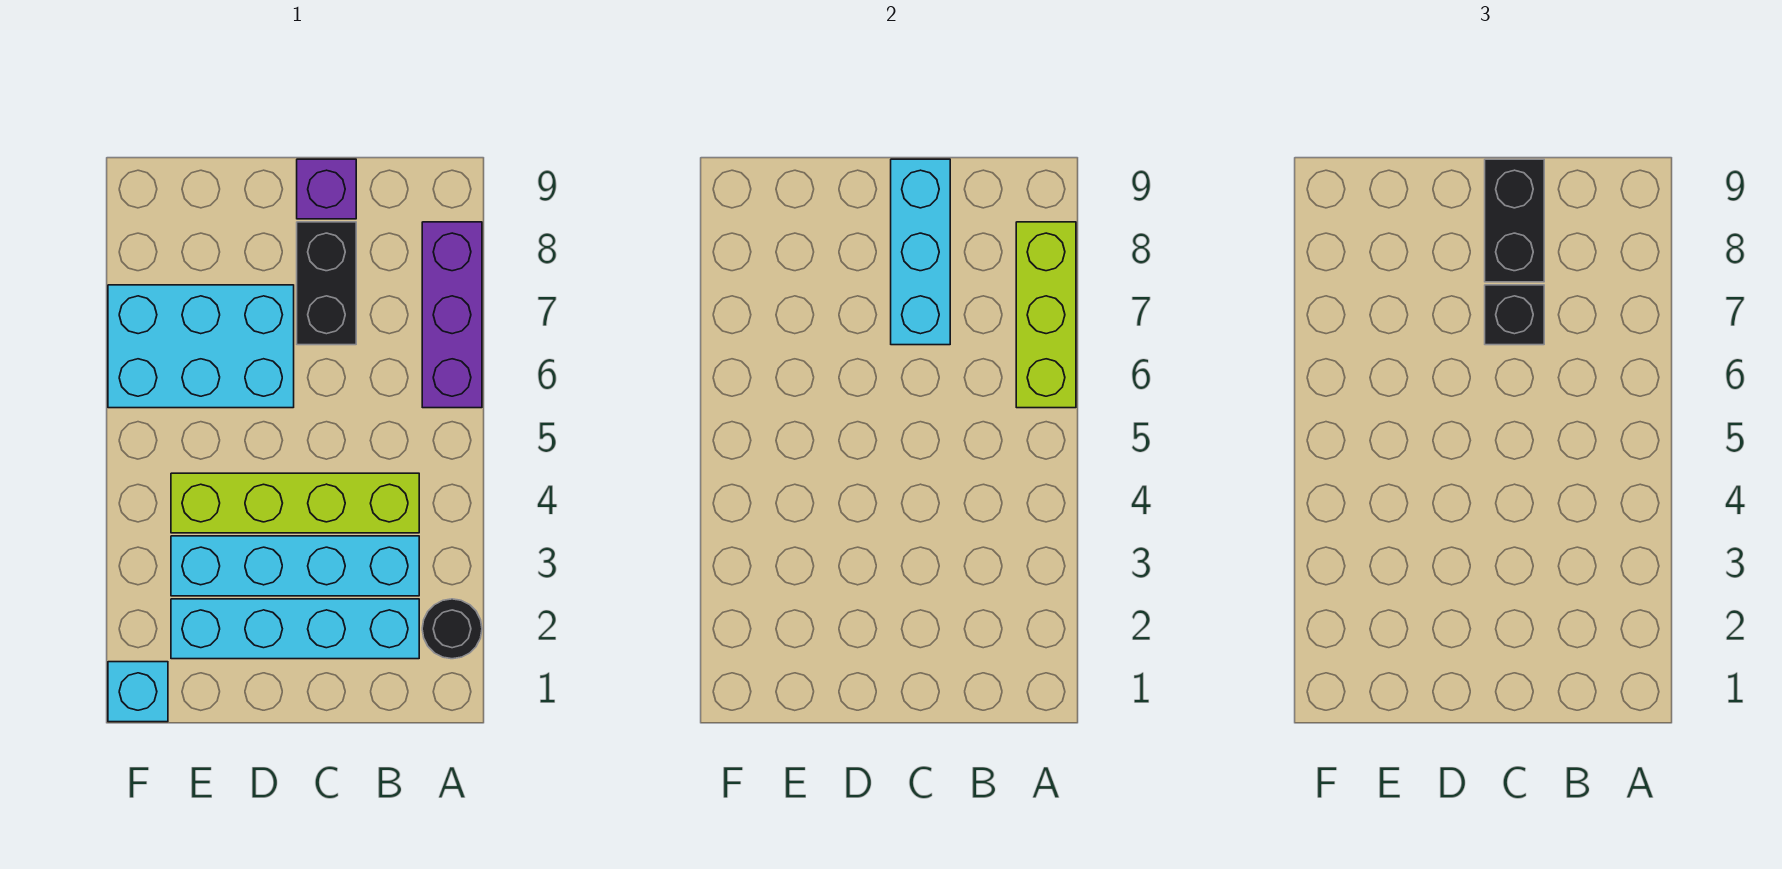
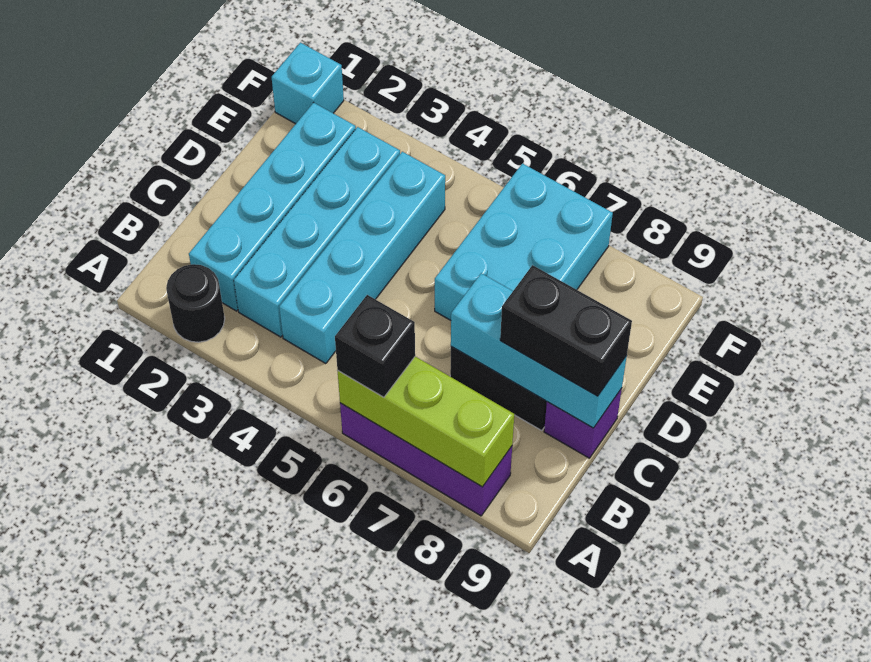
lime brick B4:E4 level 1 -> cyan brick B4:E4 level 1
black brick C7 level 3 -> black brick A6 level 3

